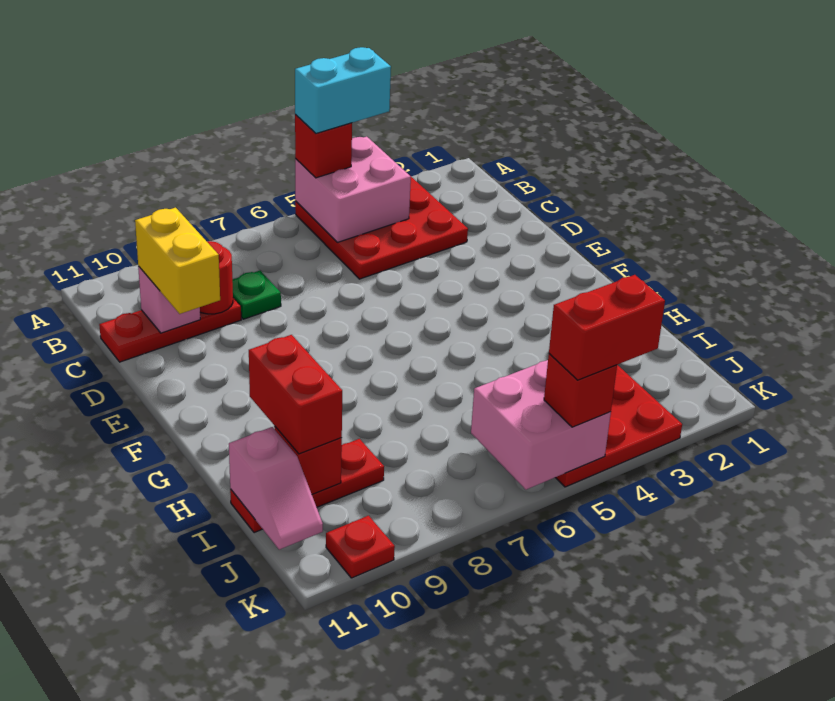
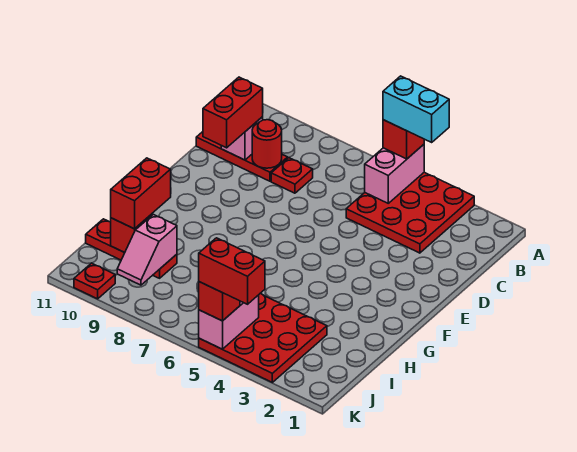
pink brick A4:B5 level 2 -> pink brick A5:B5 level 2
green plate C8 level 1 -> red plate C8 level 1
yellow brick C10:D10 level 3 -> red brick C10:D10 level 3
pink slope I11:J11 level 2 top I -> pink slope I9:J9 level 2 top I
pink brick J5:K6 level 2 -> pink brick J5:K5 level 2

